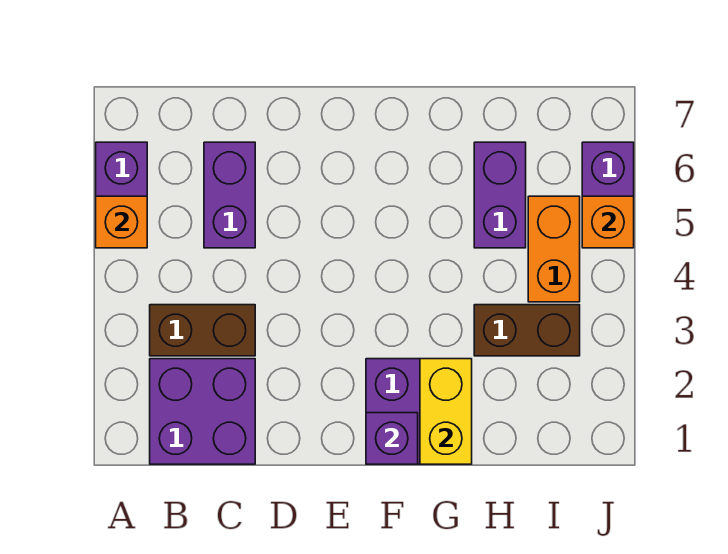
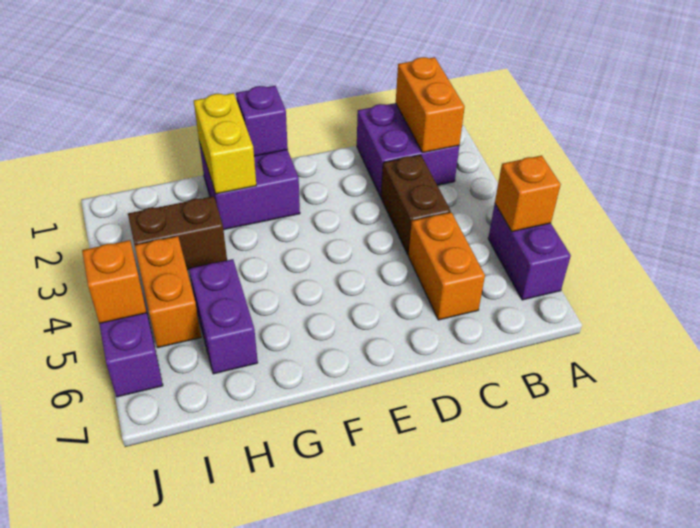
none -> orange brick B1:B2 level 2
brown brick B3:C3 level 1 -> brown brick C3:C4 level 1
purple brick C5:C6 level 1 -> orange brick C5:C6 level 1

